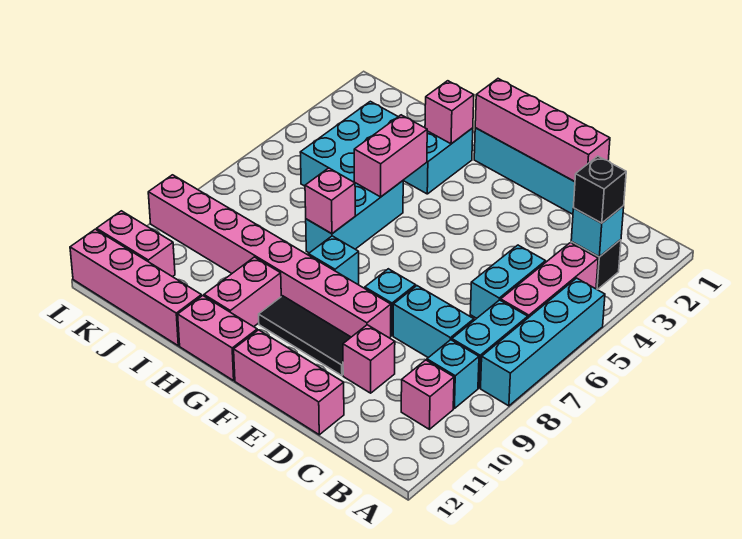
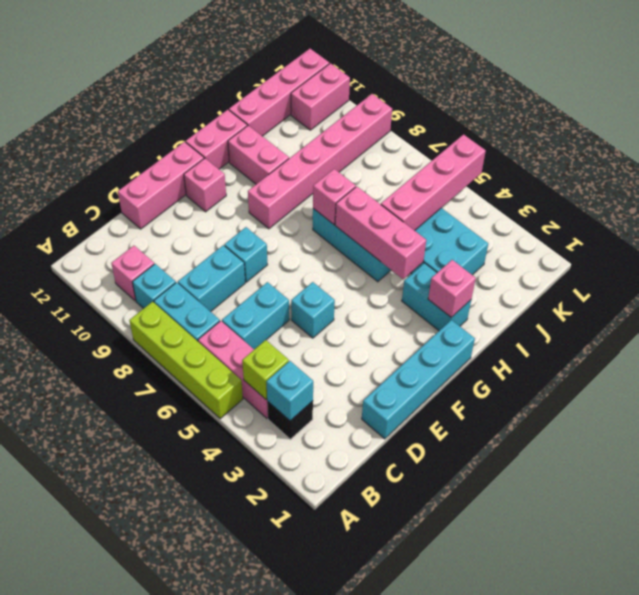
cyan brick A5:A8 level 1 -> lime brick A5:A8 level 1
black brick B3 level 3 -> none
none -> lime brick B4 level 2
cyan brick C5:C6 level 1 -> cyan brick C6:D6 level 1
pink brick D1:G1 level 2 -> pink brick I5:L5 level 2
pink brick D10 level 1 -> pink brick F11 level 1
pink brick E9:L9 level 1 -> pink brick G9:L9 level 1
black tile E10:G10 level 1 -> none
cyan brick G8 level 1 -> cyan brick E5 level 1
pink brick H4:H5 level 2 -> pink brick H4:H6 level 2

